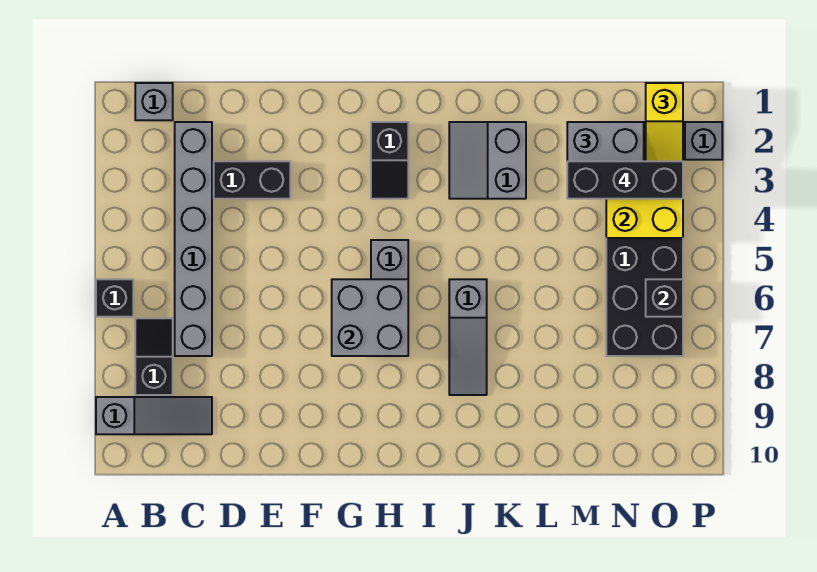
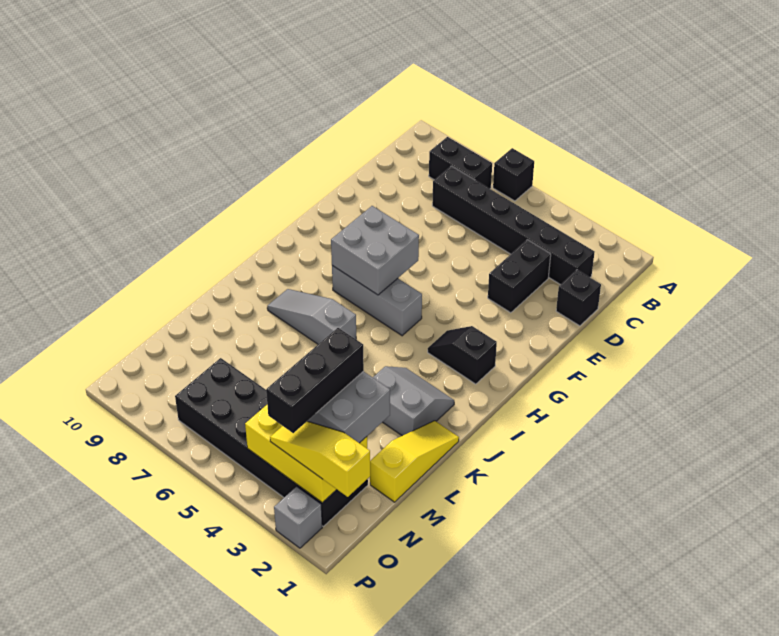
grey slope A9:C9 level 1 top A -> none
grey brick B1 level 1 -> none
black slope B7:B8 level 1 top 8 -> black brick B7:B8 level 1
grey brick C2:C7 level 1 -> black brick C2:C7 level 1
none -> yellow slope K1:M1 level 1 top M
black brick O6 level 2 -> black brick D1 level 1

